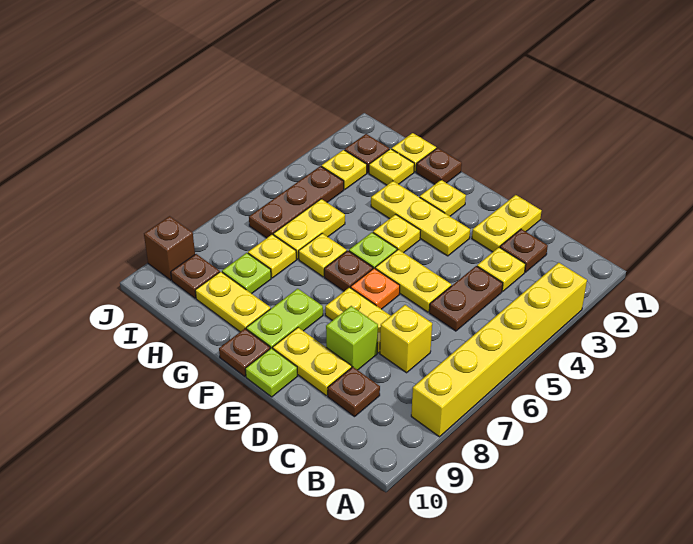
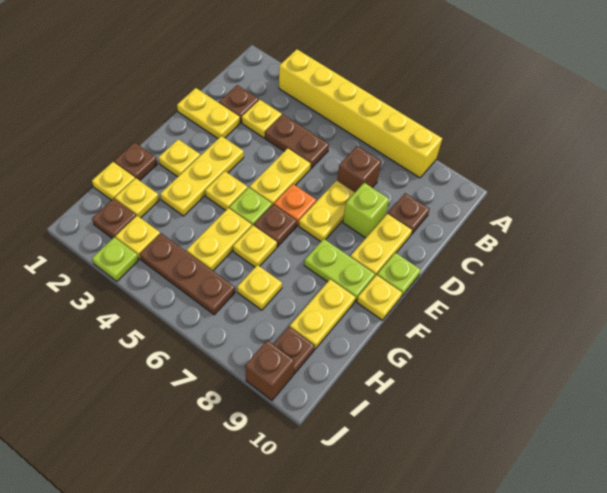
yellow brick C7 level 1 -> brown brick C7 level 1
brown plate F10 level 1 -> yellow plate F10 level 1
yellow plate H5:H6 level 1 -> yellow plate G5:H5 level 1
lime plate H8 level 1 -> lime plate J3 level 1

